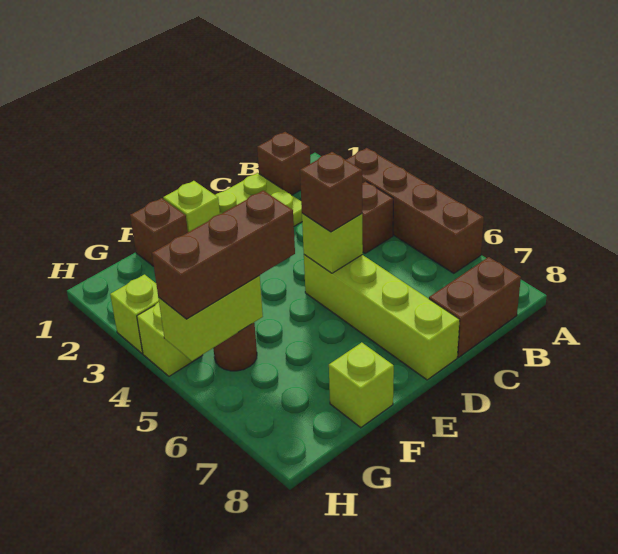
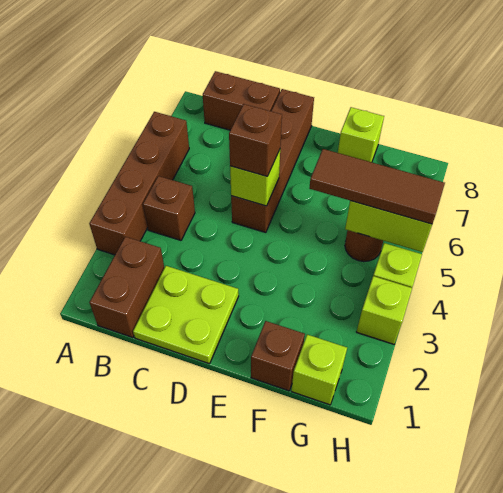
brown brick B1 level 1 -> brown brick B1:B2 level 1
lime brick D5:D8 level 1 -> brown brick D5:D8 level 1
lime brick E1 level 1 -> lime brick G1 level 1
brown brick F5:H5 level 3 -> brown tile F5:H5 level 3

